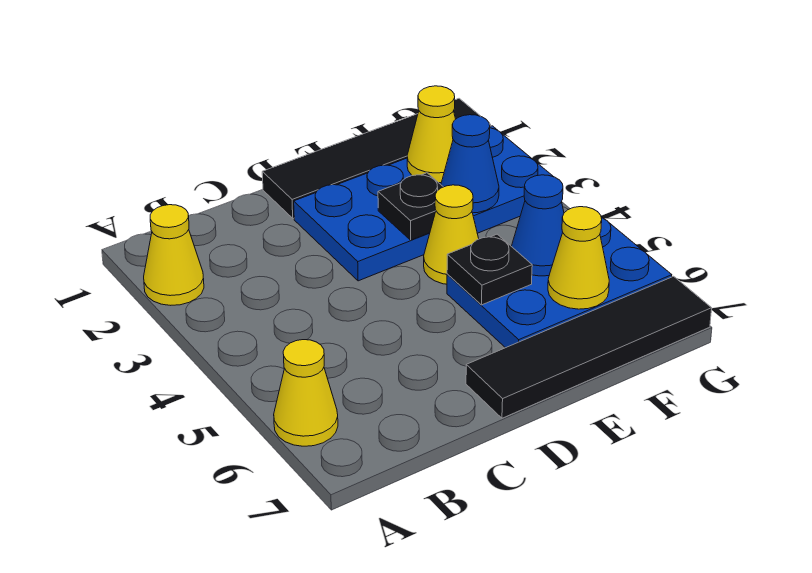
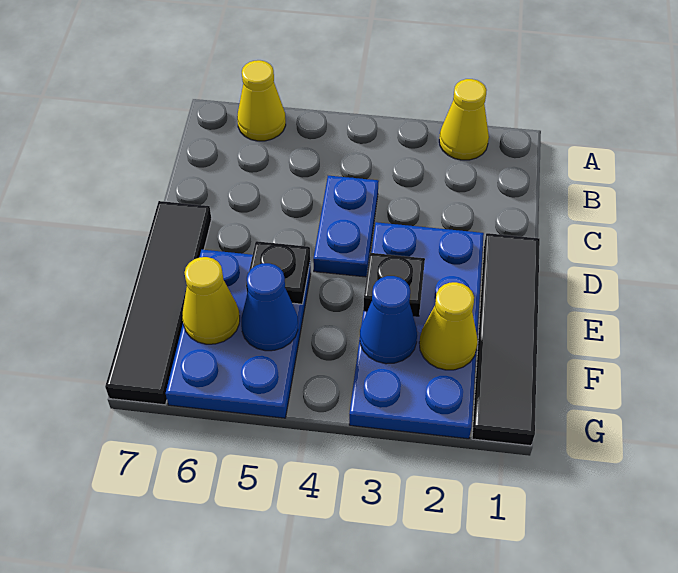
none -> blue plate C4:D4 level 1
yellow cone E4 level 1 -> none

